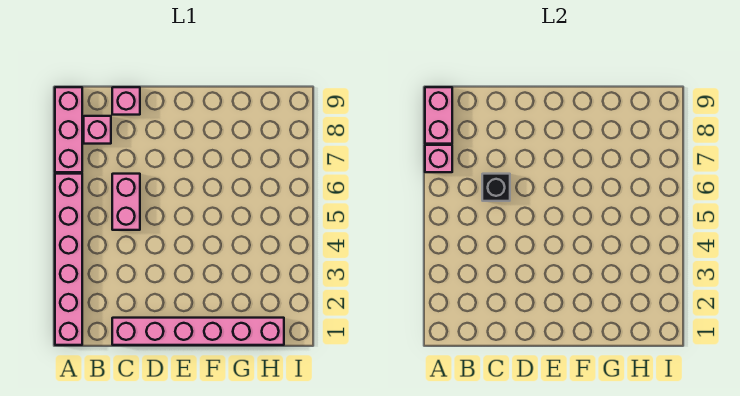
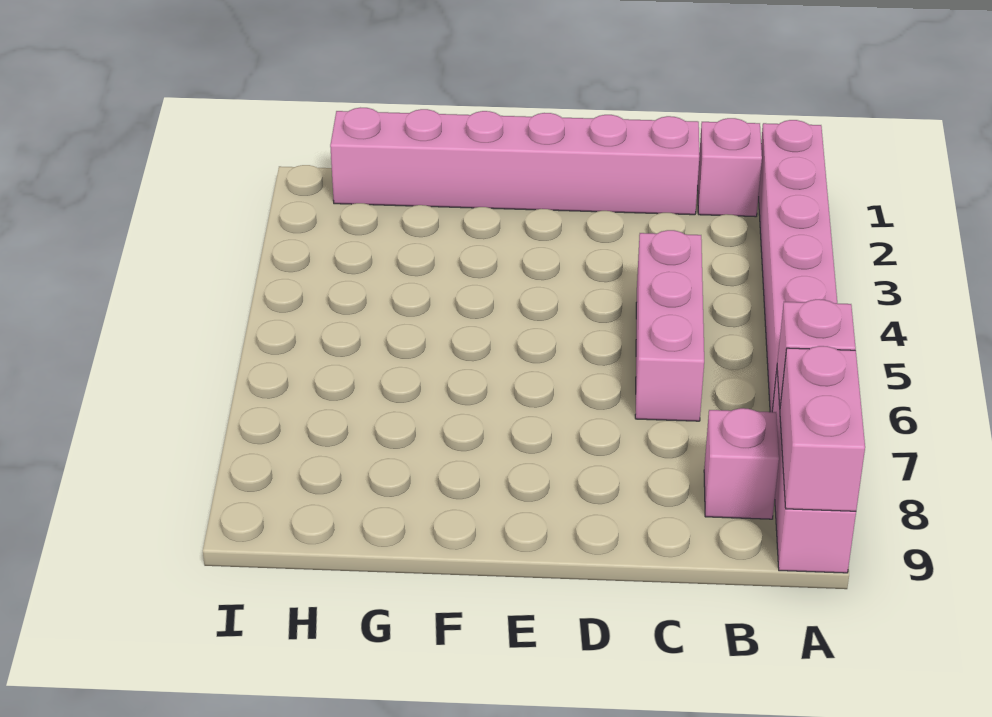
pink brick C5:C6 level 1 -> pink brick C4:C6 level 1
black brick C6 level 2 -> none
pink brick C9 level 1 -> pink brick B1 level 1

